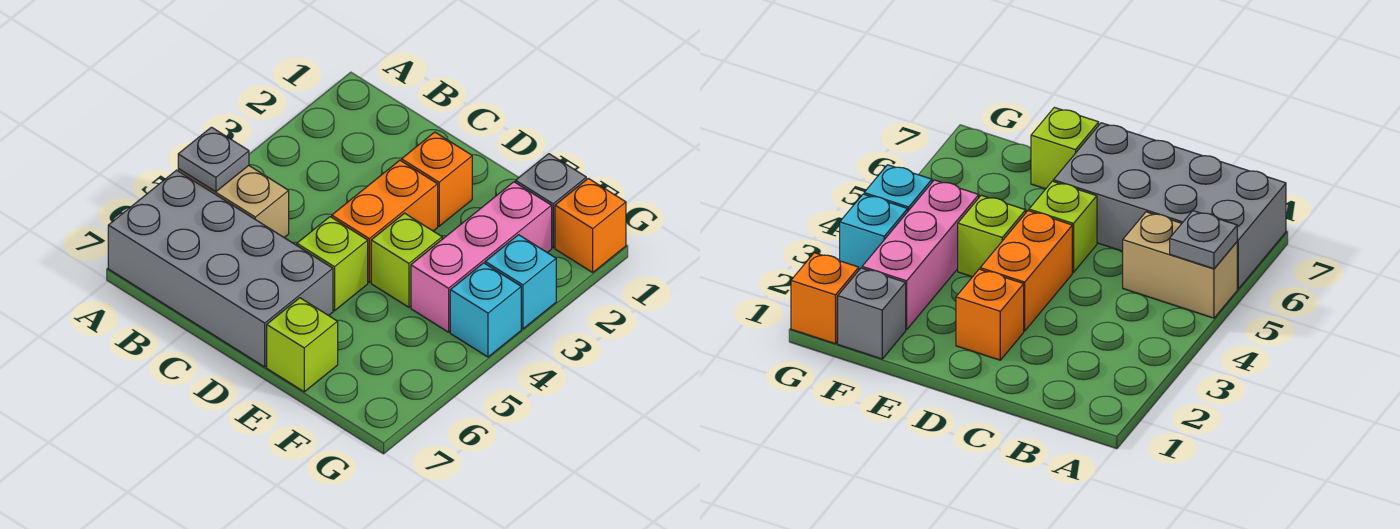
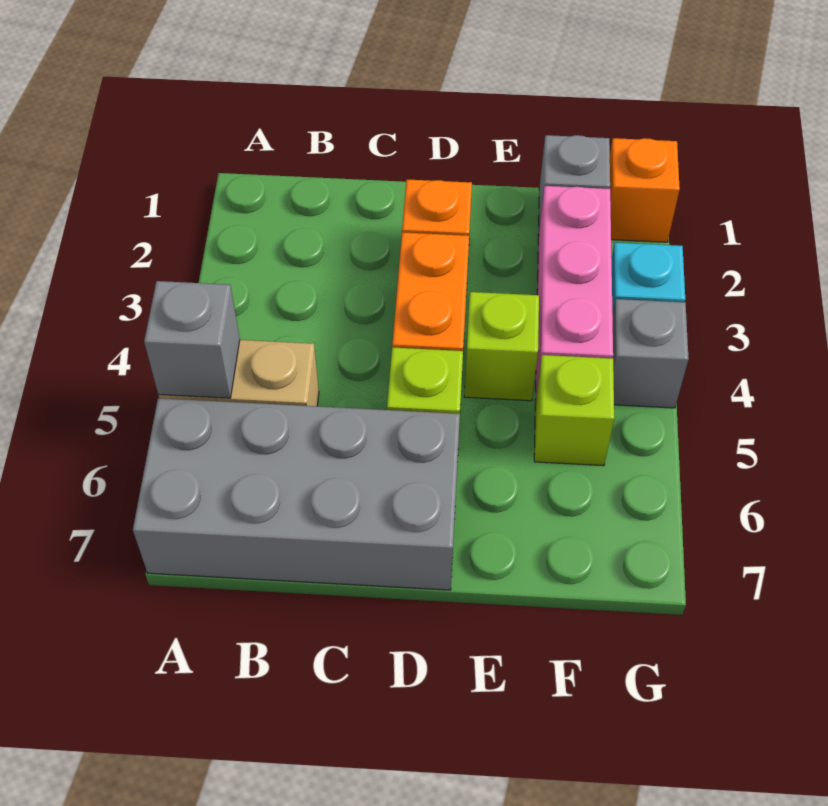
grey plate A5 level 2 -> grey brick A5 level 2
lime brick E7 level 1 -> lime brick F5 level 1
cyan brick G4 level 1 -> grey brick G4 level 1

